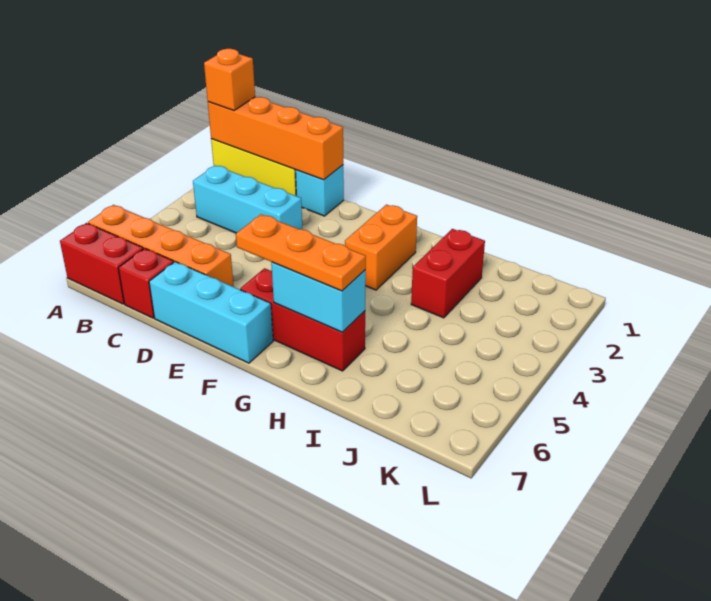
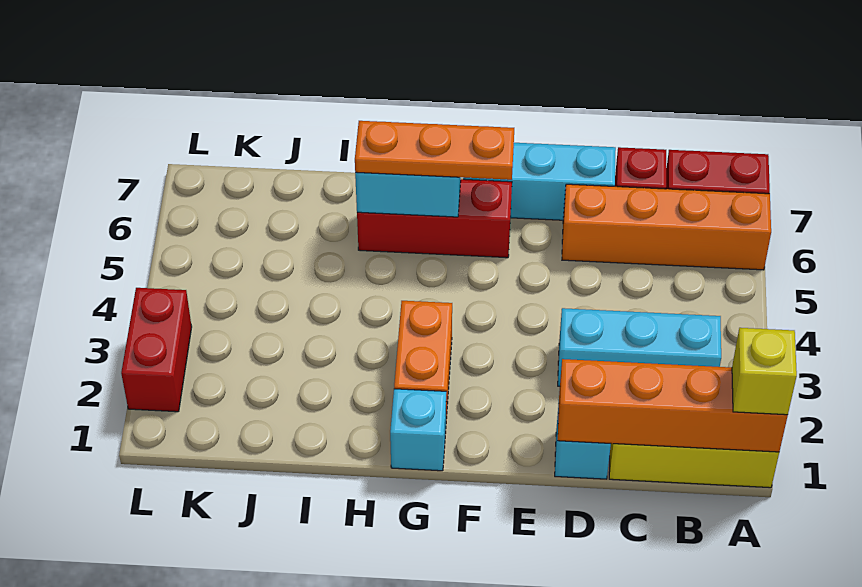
orange brick A1 level 3 -> yellow brick A1 level 3
none -> cyan brick G1 level 1
red brick I2:I3 level 1 -> red brick L2:L3 level 1

